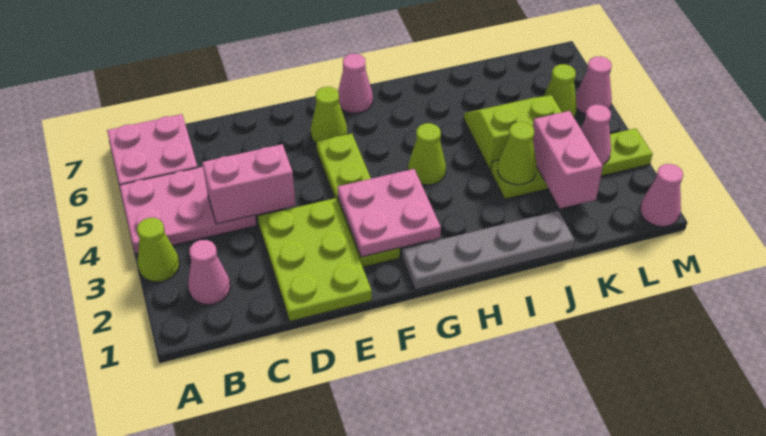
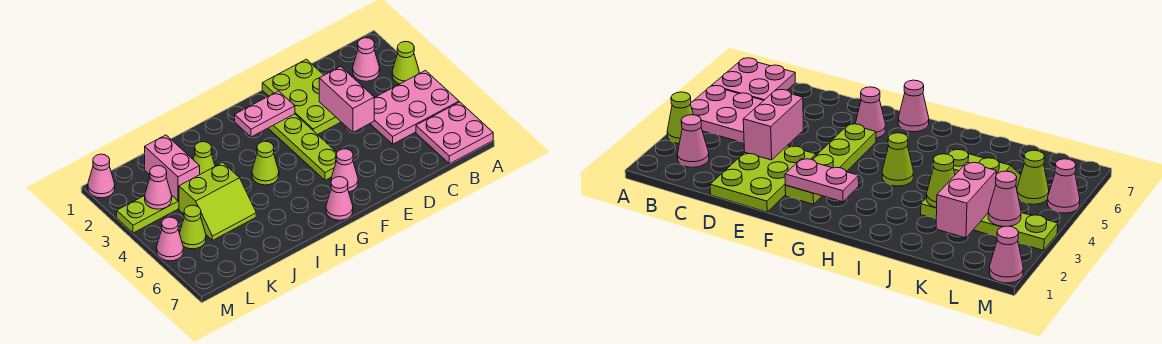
pink brick C4:D4 level 2 -> pink brick D3:D4 level 2
pink plate F2:G3 level 2 -> pink plate F2:G2 level 2
lime cone F6 level 1 -> pink cone F6 level 1
grey plate G1:J1 level 1 -> none

